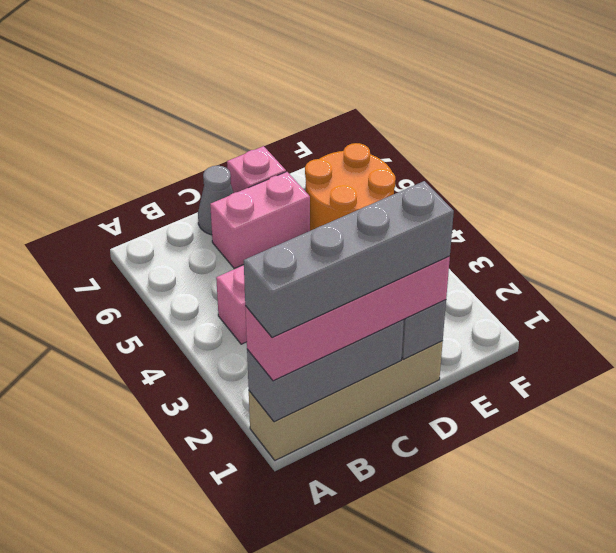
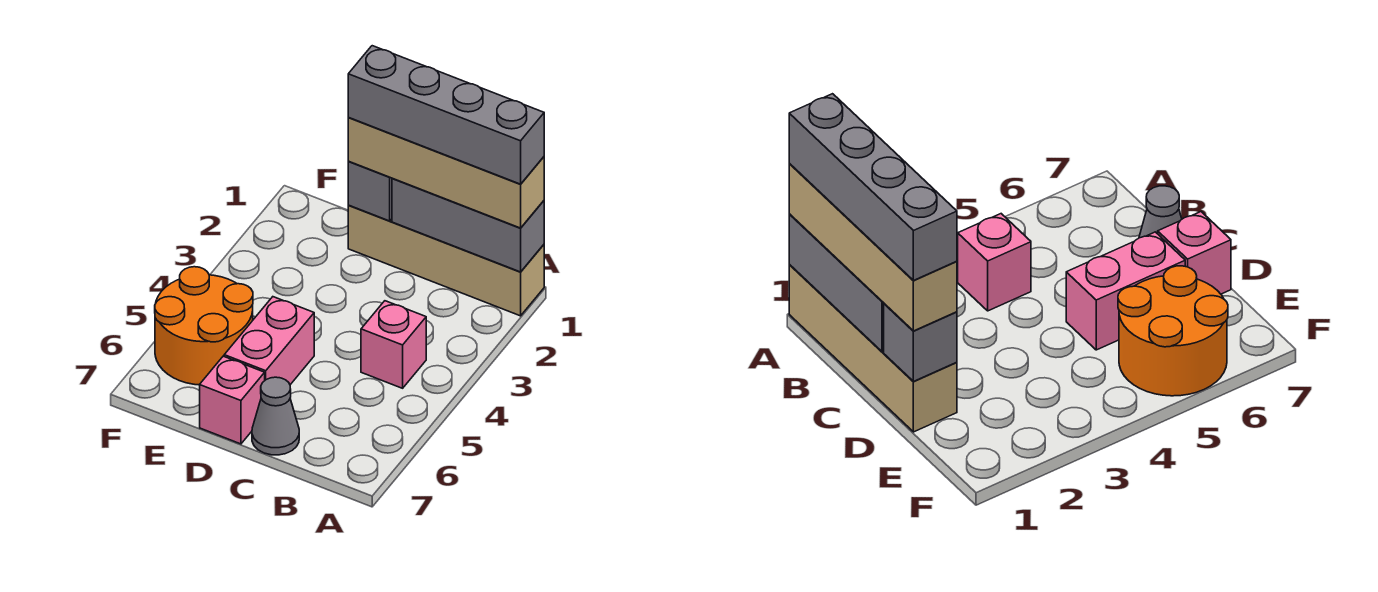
pink brick A1:D1 level 3 -> tan brick A1:D1 level 3
pink brick C6:D6 level 1 -> pink brick D5:D6 level 1

